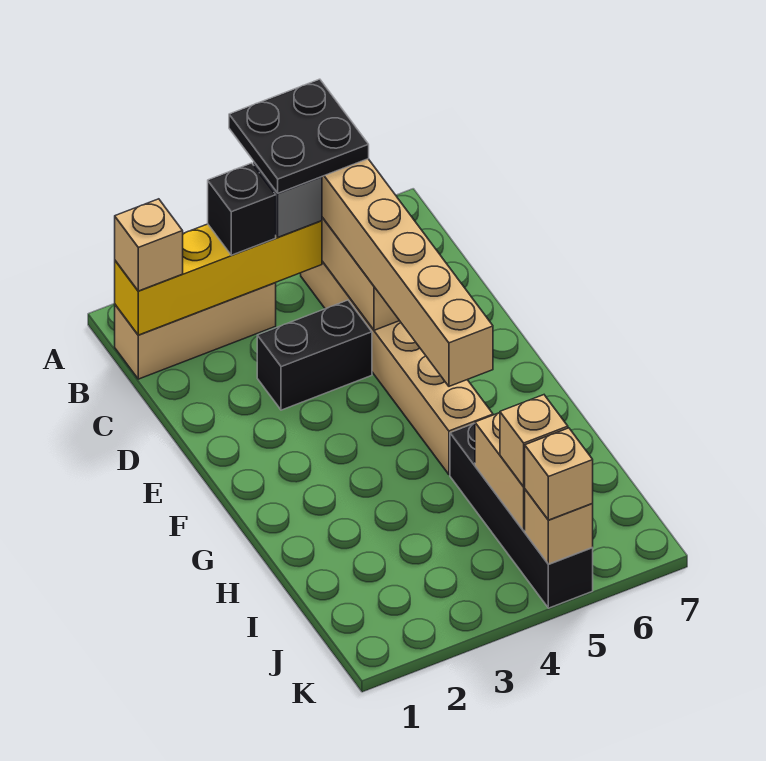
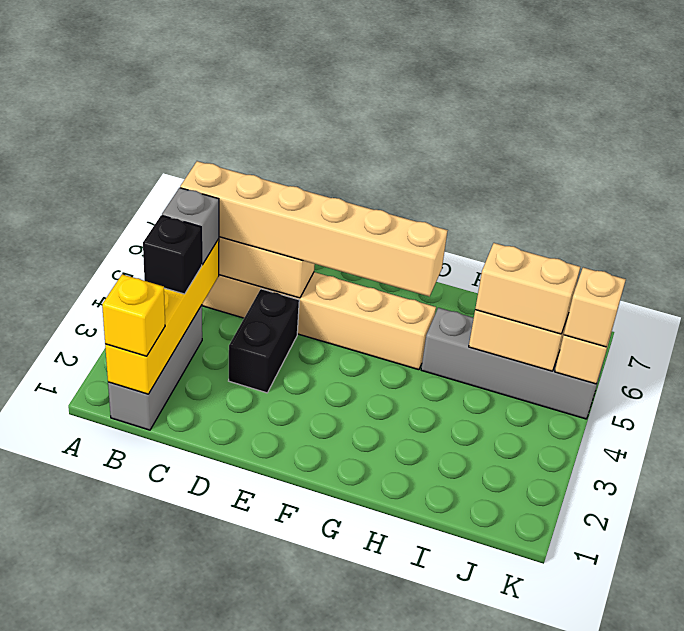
black plate A4:B5 level 4 -> none
tan brick B1:B3 level 1 -> grey brick B1:B3 level 1
tan brick B1 level 3 -> yellow brick B1 level 3
black brick H5:K5 level 1 -> grey brick H5:K5 level 1
tan brick J5 level 3 -> tan brick I5:J5 level 3

